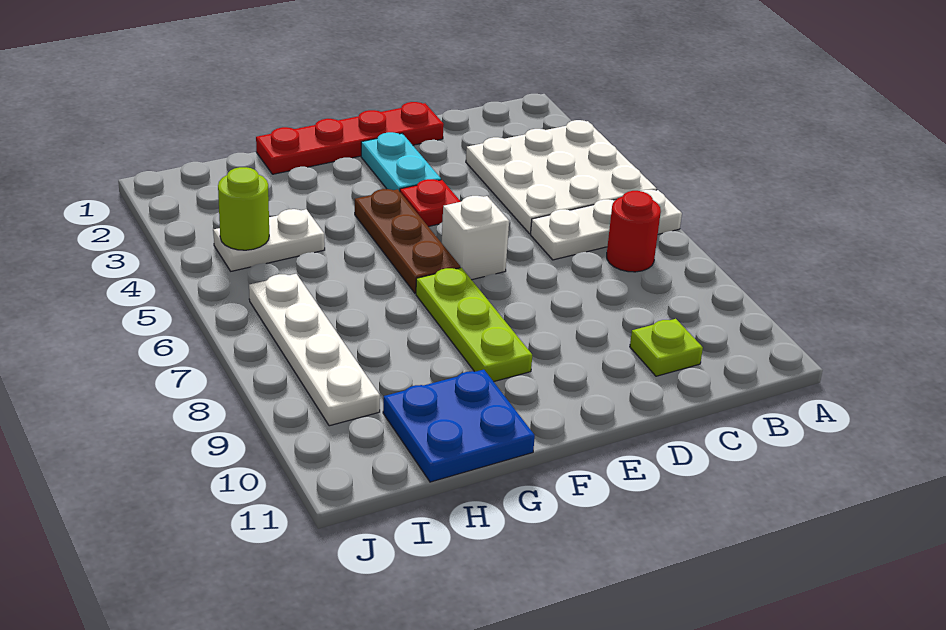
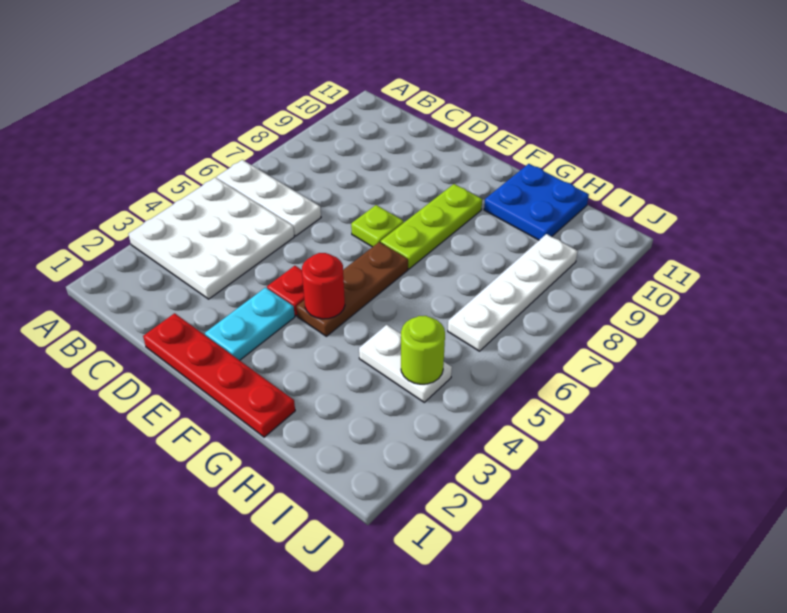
red round brick B7 level 1 -> red round brick F4 level 2
lime plate C10 level 1 -> lime plate E7 level 1
white brick E6 level 1 -> none

